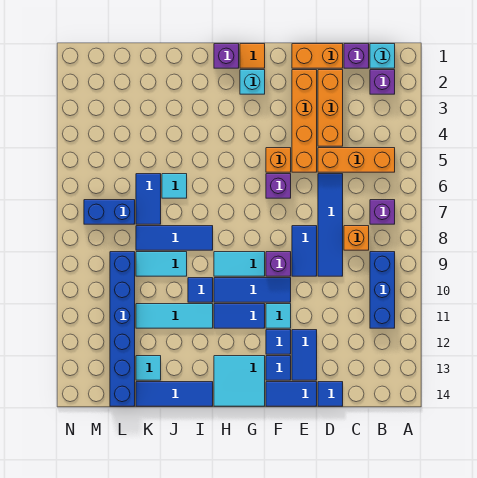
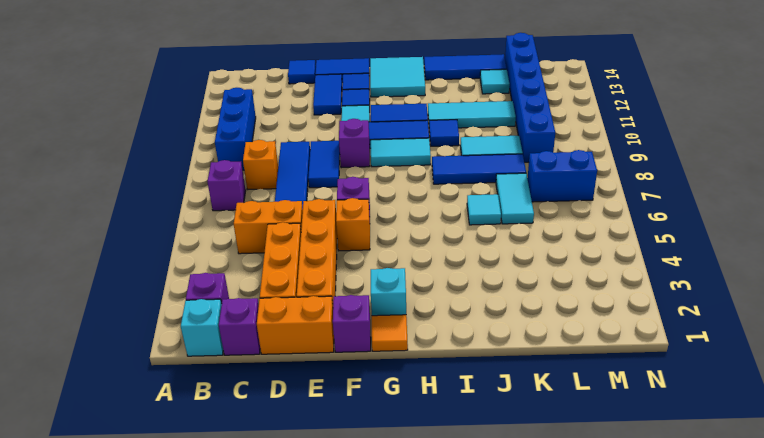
orange brick B5:D5 level 1 -> orange brick C5:D5 level 1
purple brick H1 level 1 -> purple brick F1 level 1
blue tile K6:K7 level 1 -> cyan tile K6:K7 level 1

